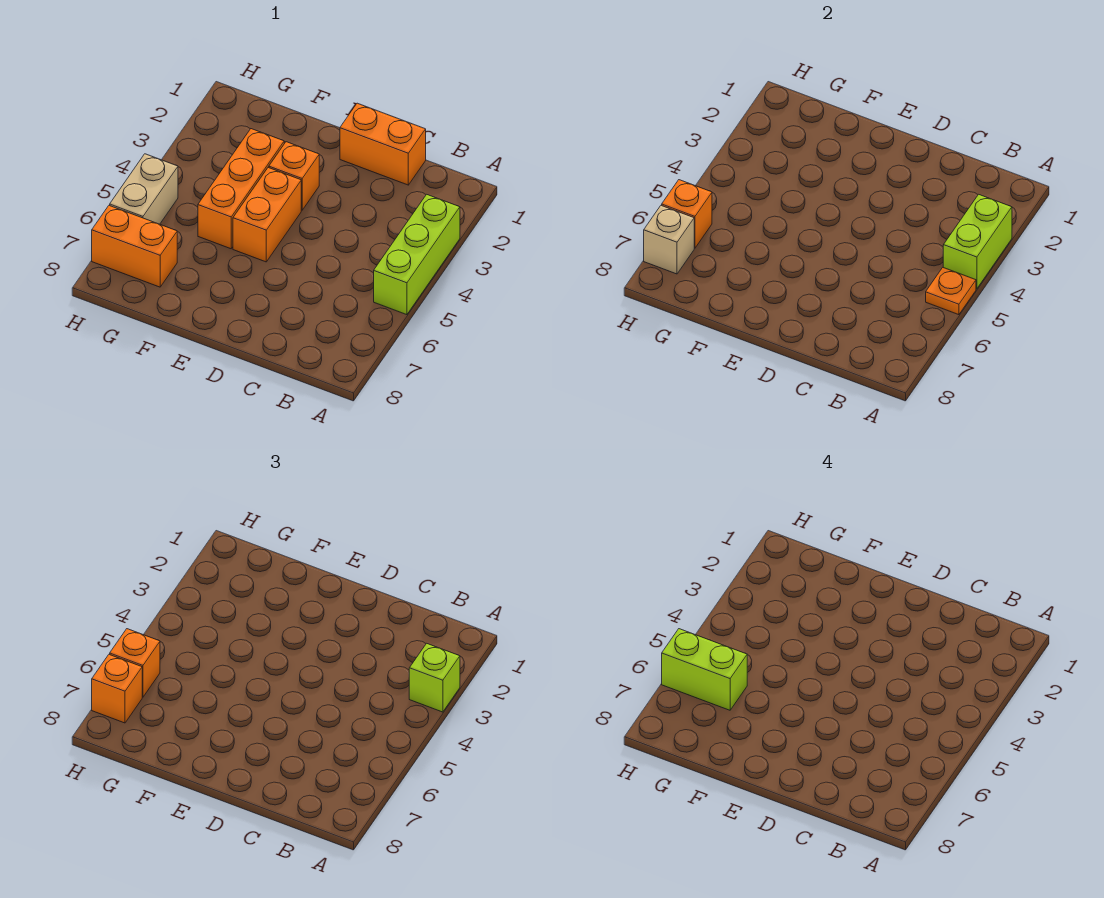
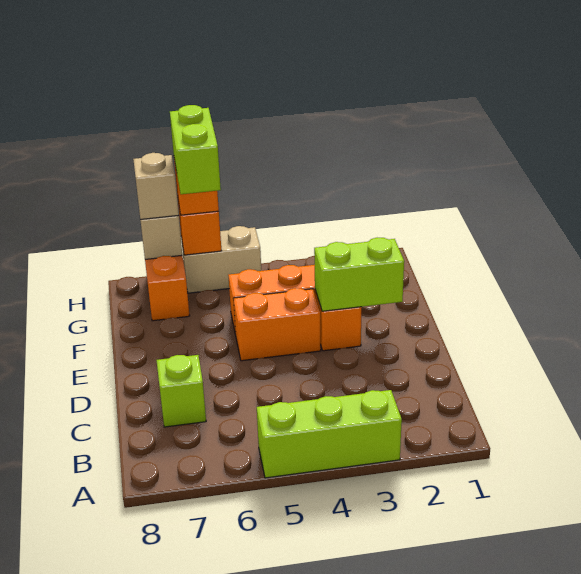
lime brick A3:A4 level 2 -> lime brick E2:E3 level 2
lime brick A3 level 3 -> lime brick C7 level 1
orange plate A5 level 2 -> none
orange brick C1:D1 level 1 -> none
orange brick H7 level 3 -> tan brick H7 level 3

